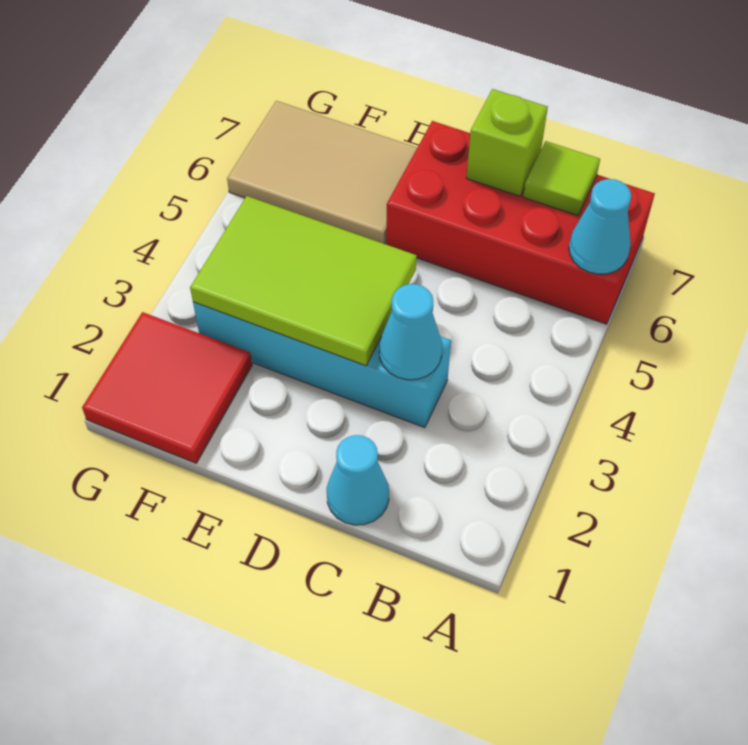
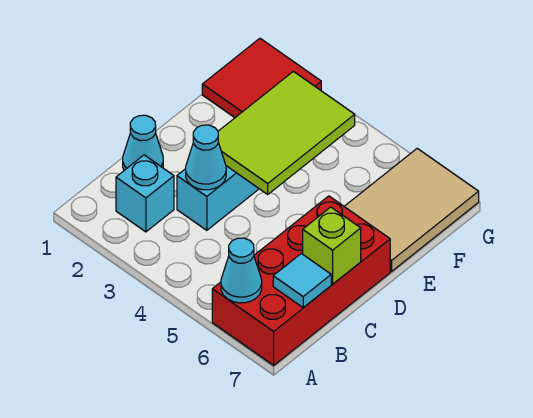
none -> cyan brick B2 level 1
lime tile B7 level 2 -> cyan tile B7 level 2

